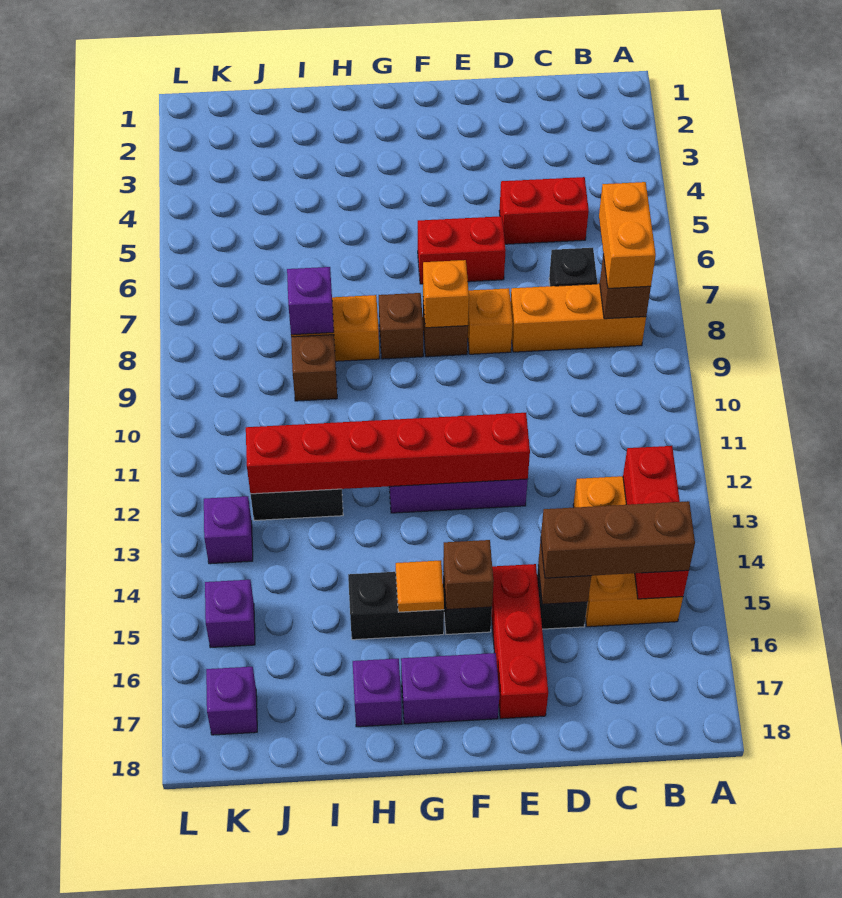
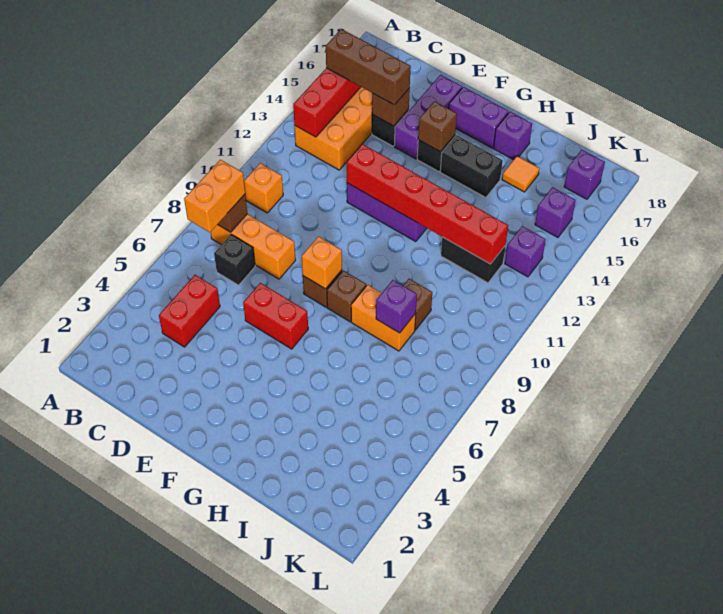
red brick C5:D5 level 1 -> red brick C4:C5 level 1
orange brick E8 level 1 -> orange brick B10 level 1
red brick E15:E17 level 1 -> purple brick E15:E17 level 1
orange tile G15 level 2 -> orange tile I16 level 1

